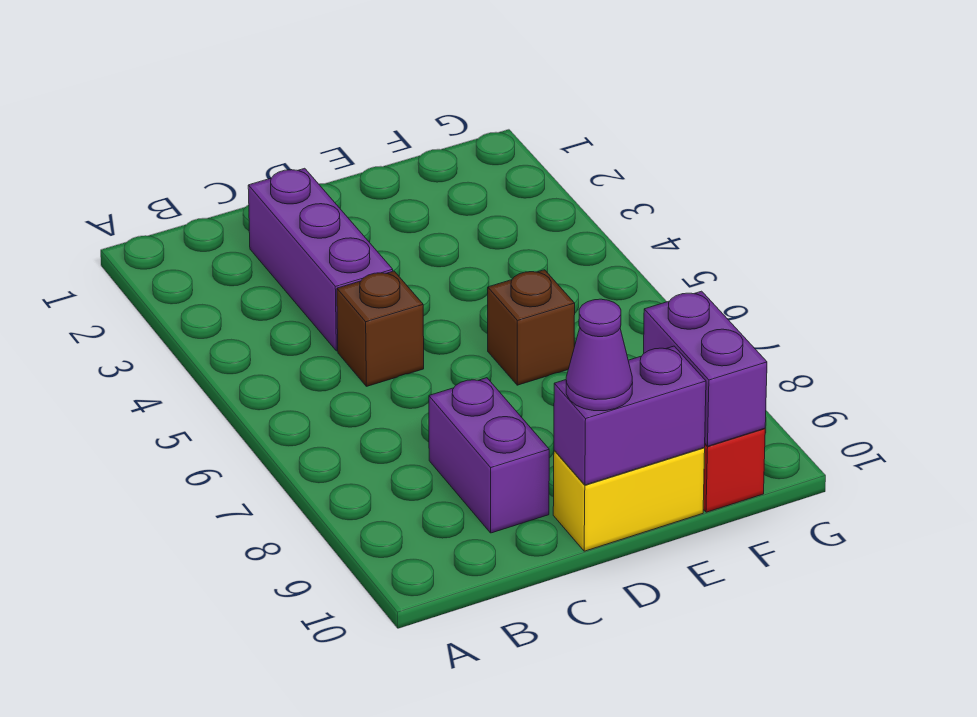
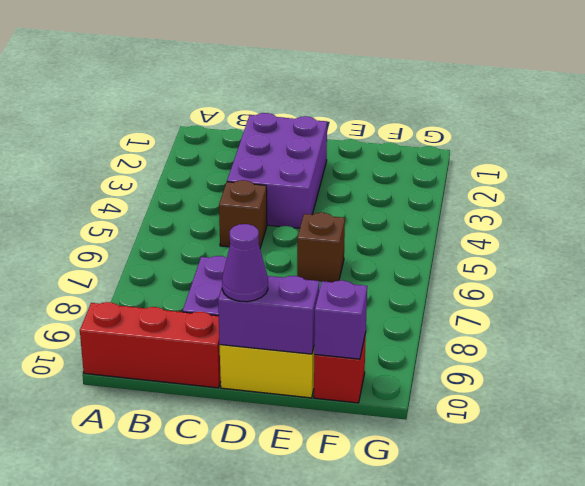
none -> red brick A10:C10 level 1
purple brick C2:C4 level 1 -> purple brick C2:D4 level 1
purple brick F9:F10 level 2 -> purple brick F10 level 2

